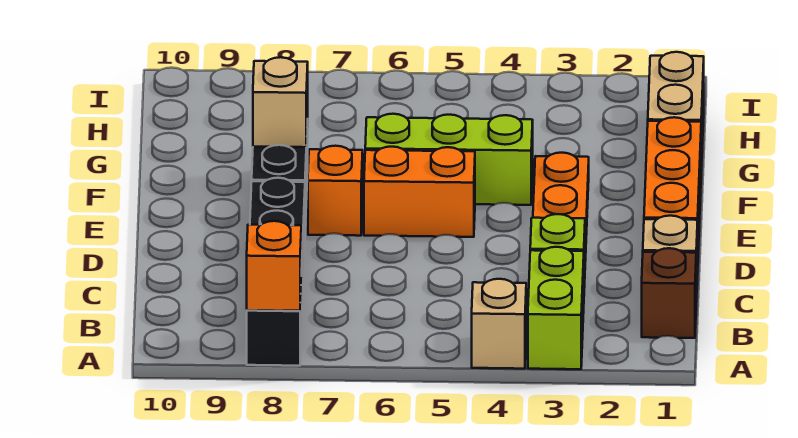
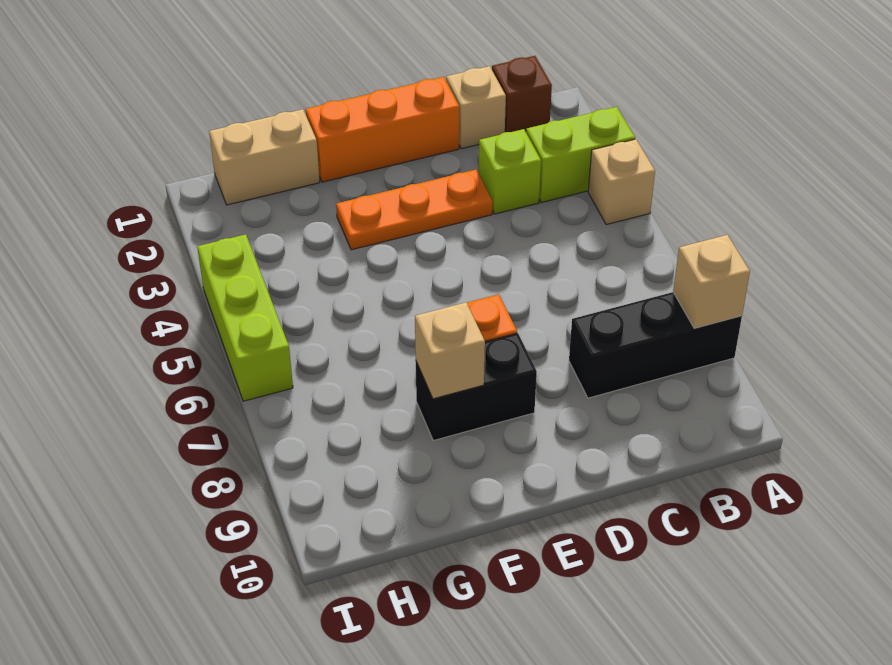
black brick A8:D8 level 1 -> black brick A8:C8 level 1
orange brick A8 level 2 -> tan brick A8 level 2
orange brick E5:E6 level 1 -> none
lime brick F4:F6 level 1 -> lime brick I4:I6 level 1

